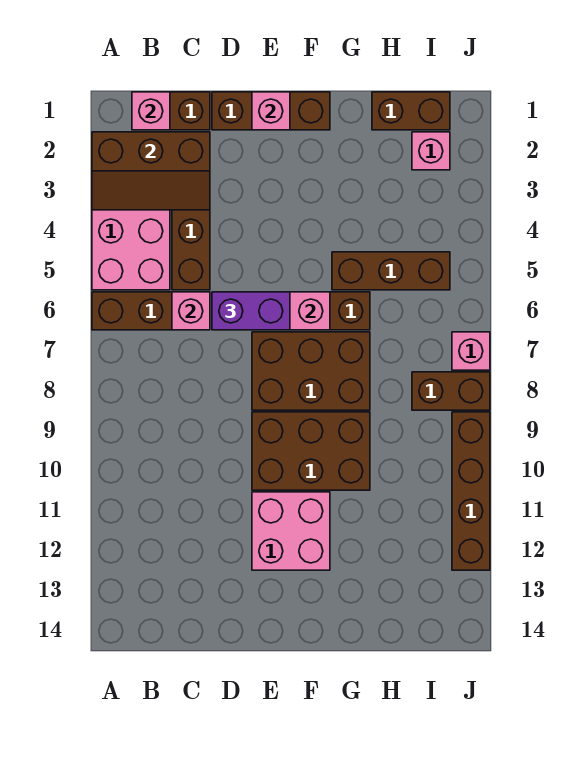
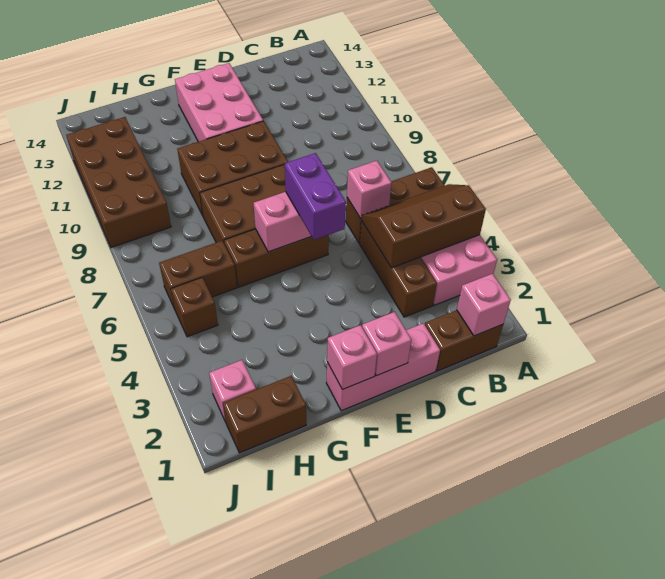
brown slope A2:C3 level 2 top 2 -> brown slope A4:C5 level 2 top 4
brown brick D1:F1 level 1 -> pink brick D1:F1 level 1
purple brick D6:E6 level 3 -> purple brick E5:E6 level 3
pink brick E11:F12 level 1 -> pink brick E11:F13 level 1
brown brick G5:I5 level 1 -> brown brick I5 level 1
brown brick I8:J8 level 1 -> brown brick H6:I6 level 1
pink brick J7 level 1 -> pink brick F1 level 2
brown brick J9:J12 level 1 -> brown brick I9:J12 level 1

